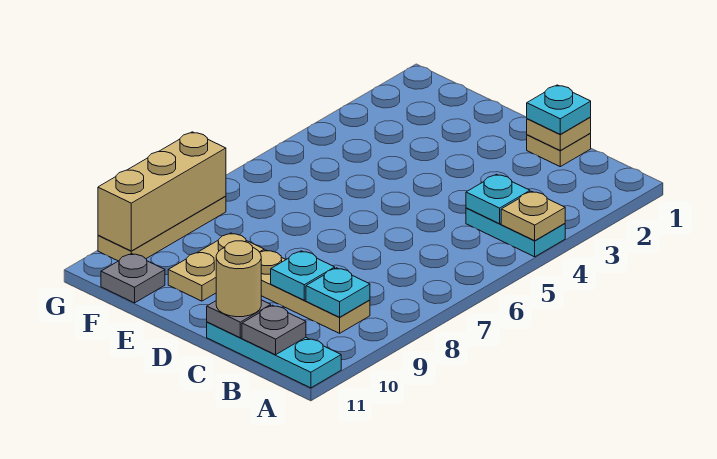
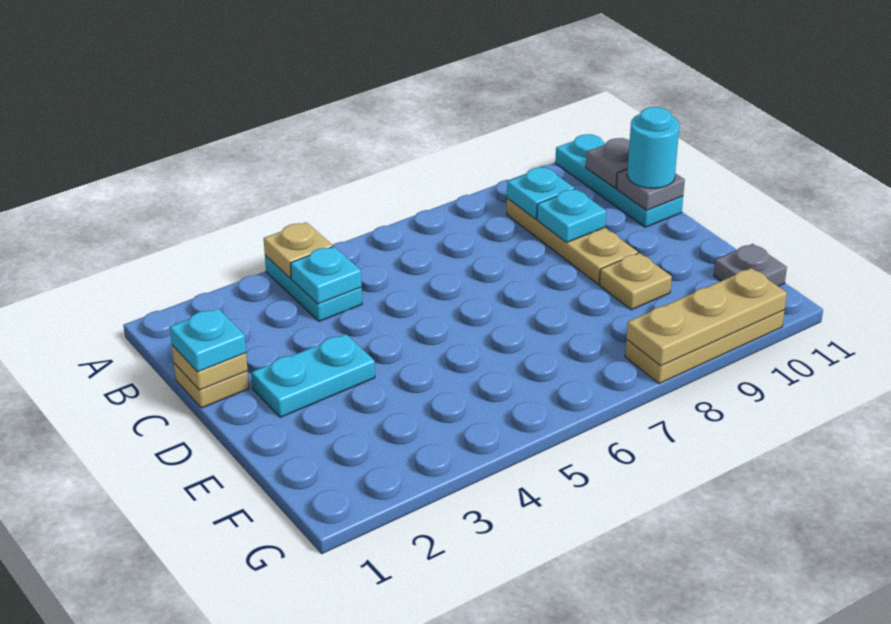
tan round brick C11 level 3 -> cyan round brick C11 level 3
none -> cyan plate D2:D3 level 1
tan plate E9:E10 level 1 -> tan plate E9 level 1
tan brick G8:G10 level 2 -> tan plate G8:G10 level 2

